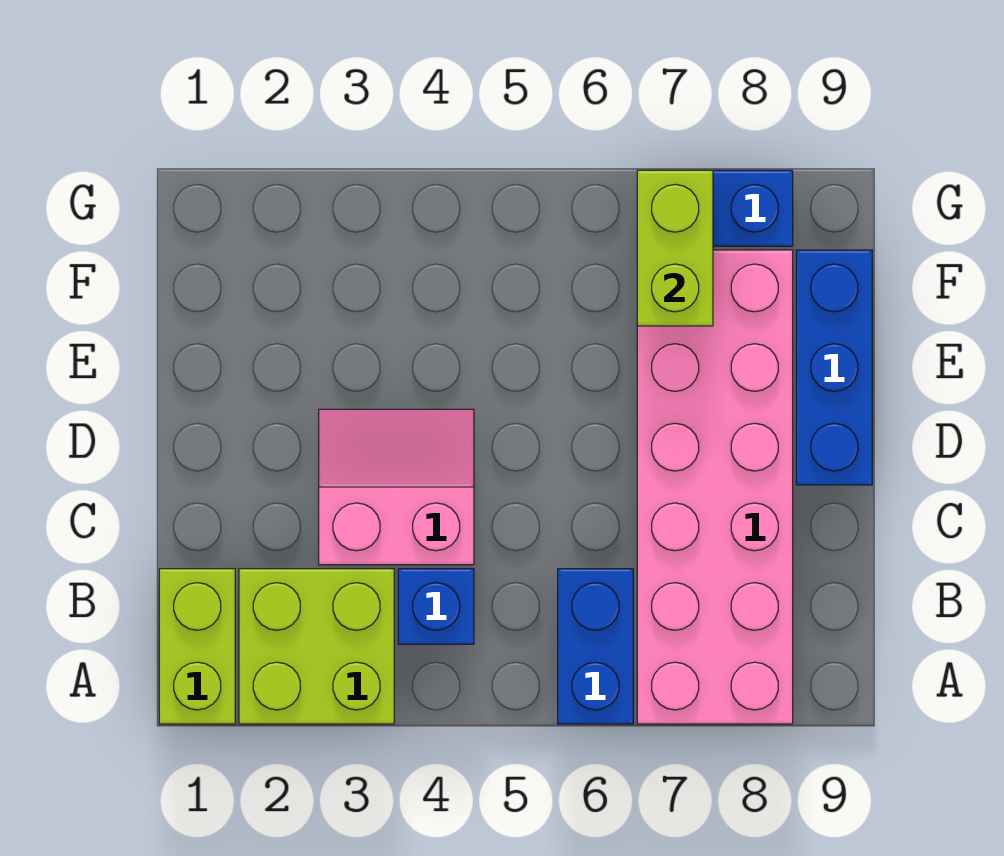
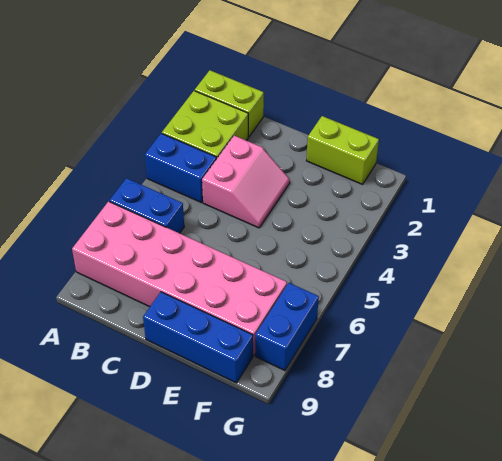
blue brick B4 level 1 -> blue brick A4:B4 level 1
lime brick F7:G7 level 2 -> lime brick E1:F1 level 1

